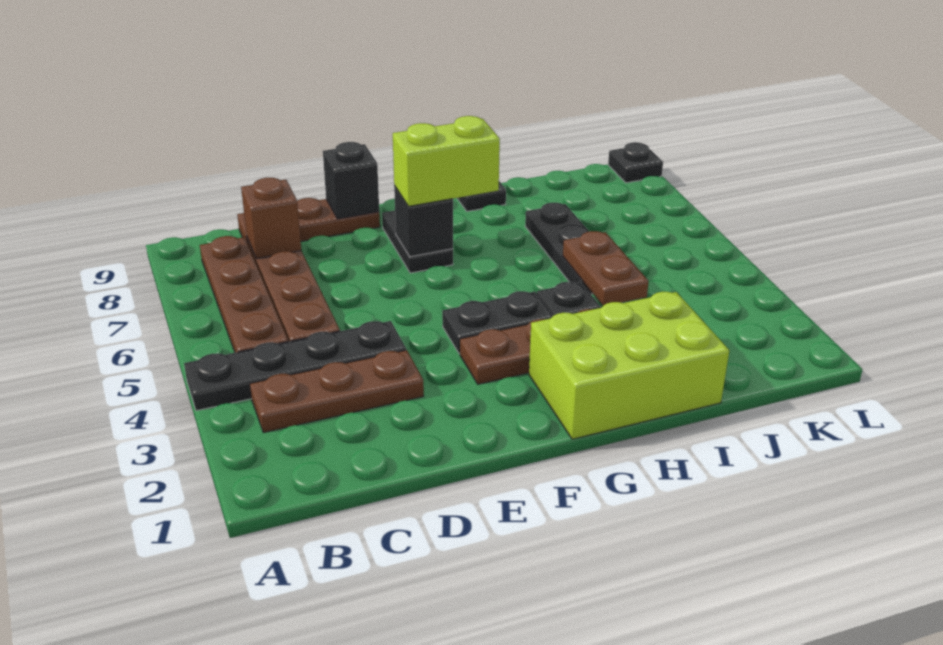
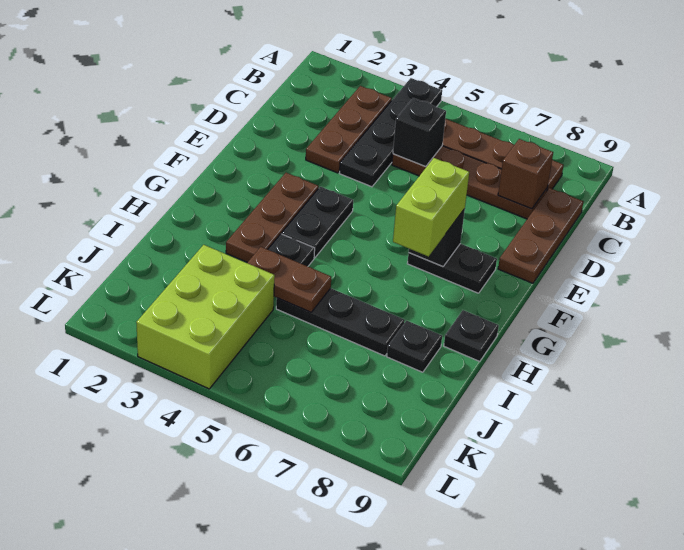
black brick E9 level 2 -> black brick C5 level 2
lime brick G1:I2 level 1 -> lime brick J3:L4 level 1
black plate L9 level 1 -> black plate I8 level 1

